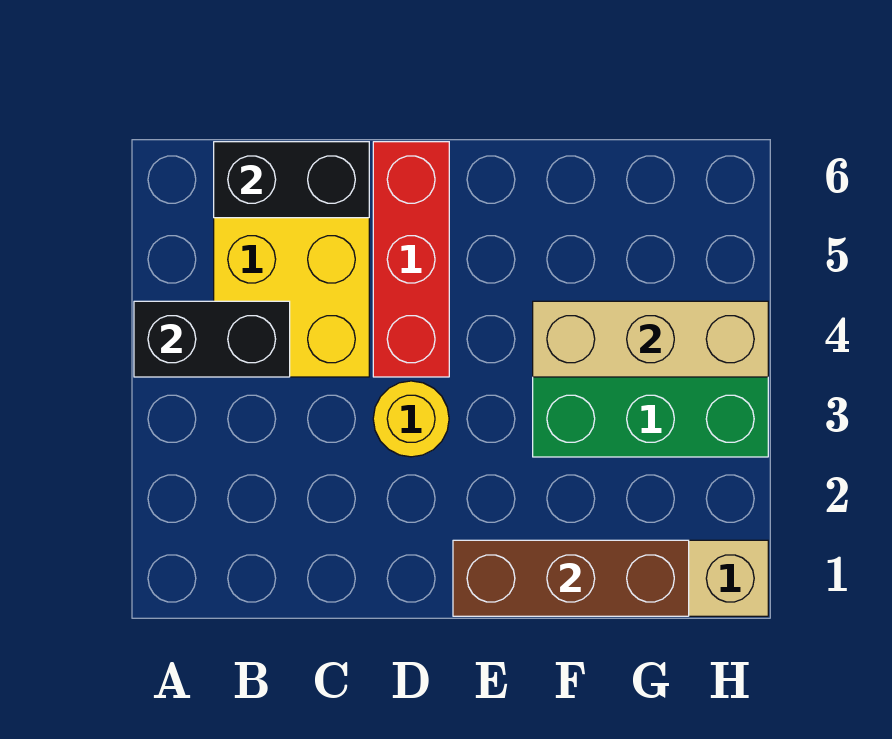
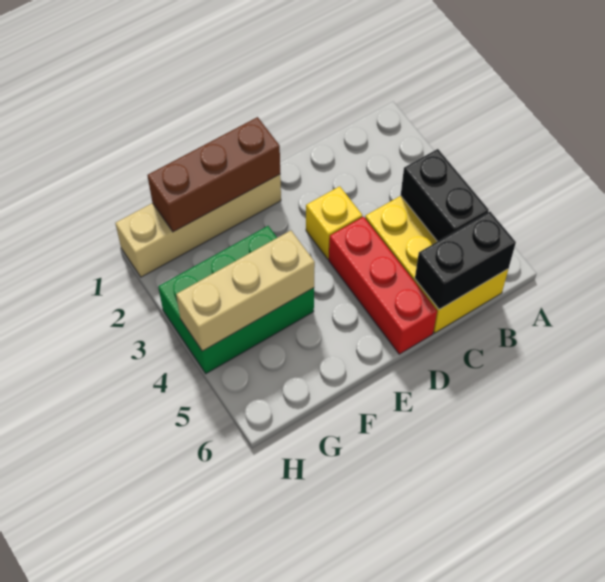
black brick A4:B4 level 2 -> black brick B4:B5 level 2
yellow round brick D3 level 1 -> yellow brick D3 level 1

